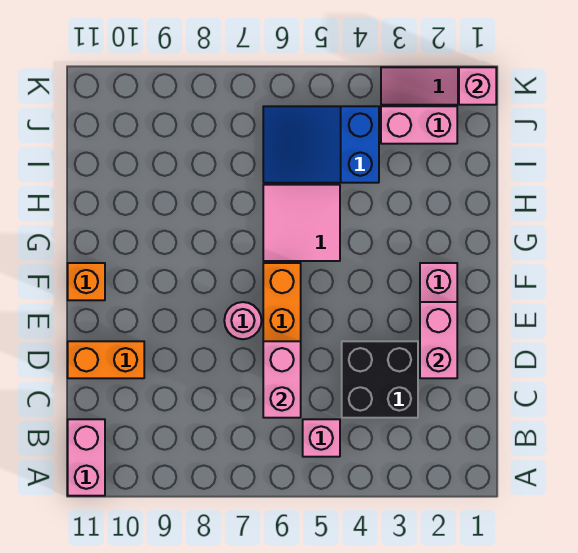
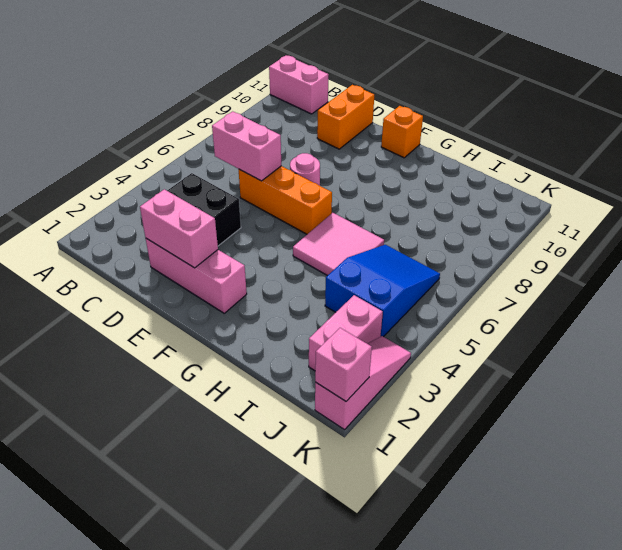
pink brick B5 level 1 -> none

